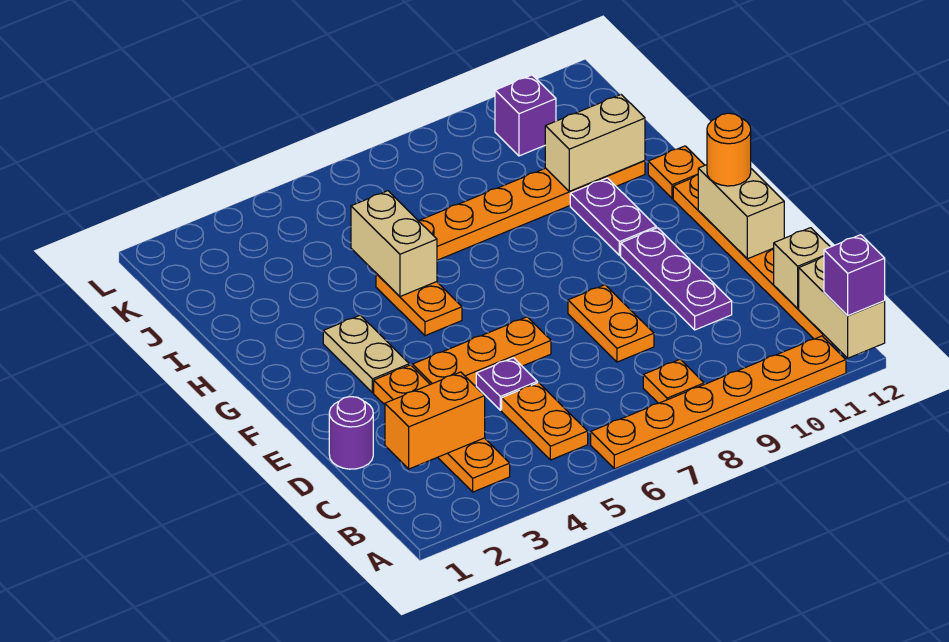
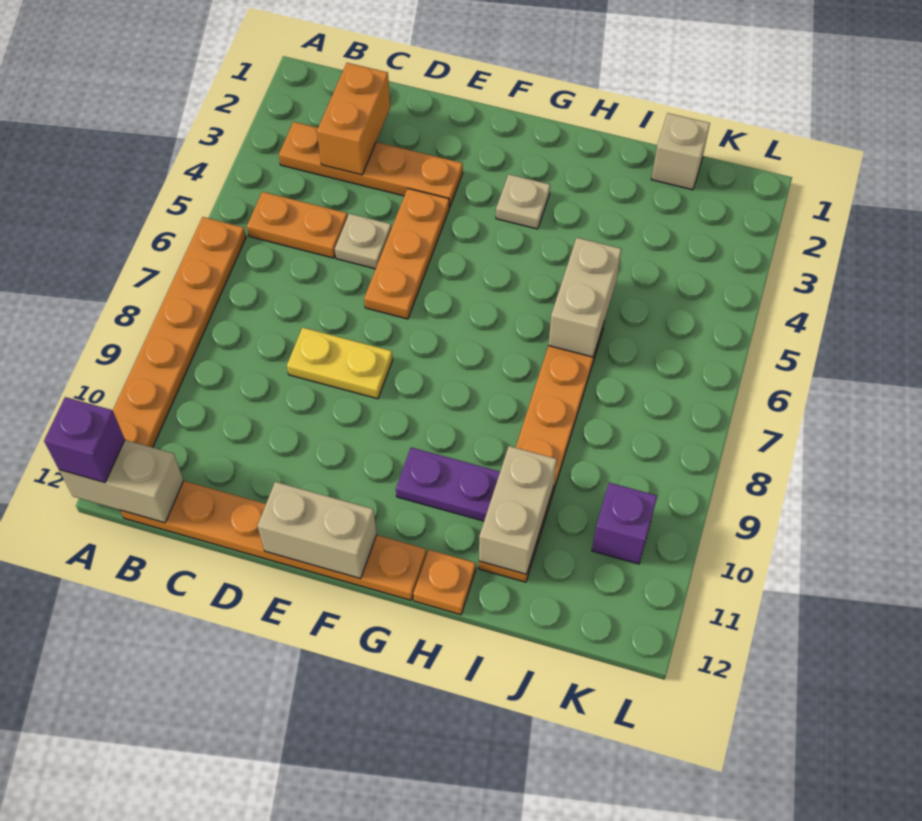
orange plate B8 level 1 -> none
tan brick C12 level 2 -> tan brick J1 level 1
purple round brick D1 level 1 -> none
purple plate D5 level 1 -> tan plate D5 level 1
orange plate D8:E8 level 1 -> yellow plate D8:E8 level 1
purple plate D10:F10 level 1 -> none
tan plate F3:G3 level 1 -> tan plate G3 level 1
orange round brick F12 level 3 -> none
orange plate G5:H5 level 1 -> none
tan brick H5:I5 level 2 -> tan brick I5:I6 level 2

